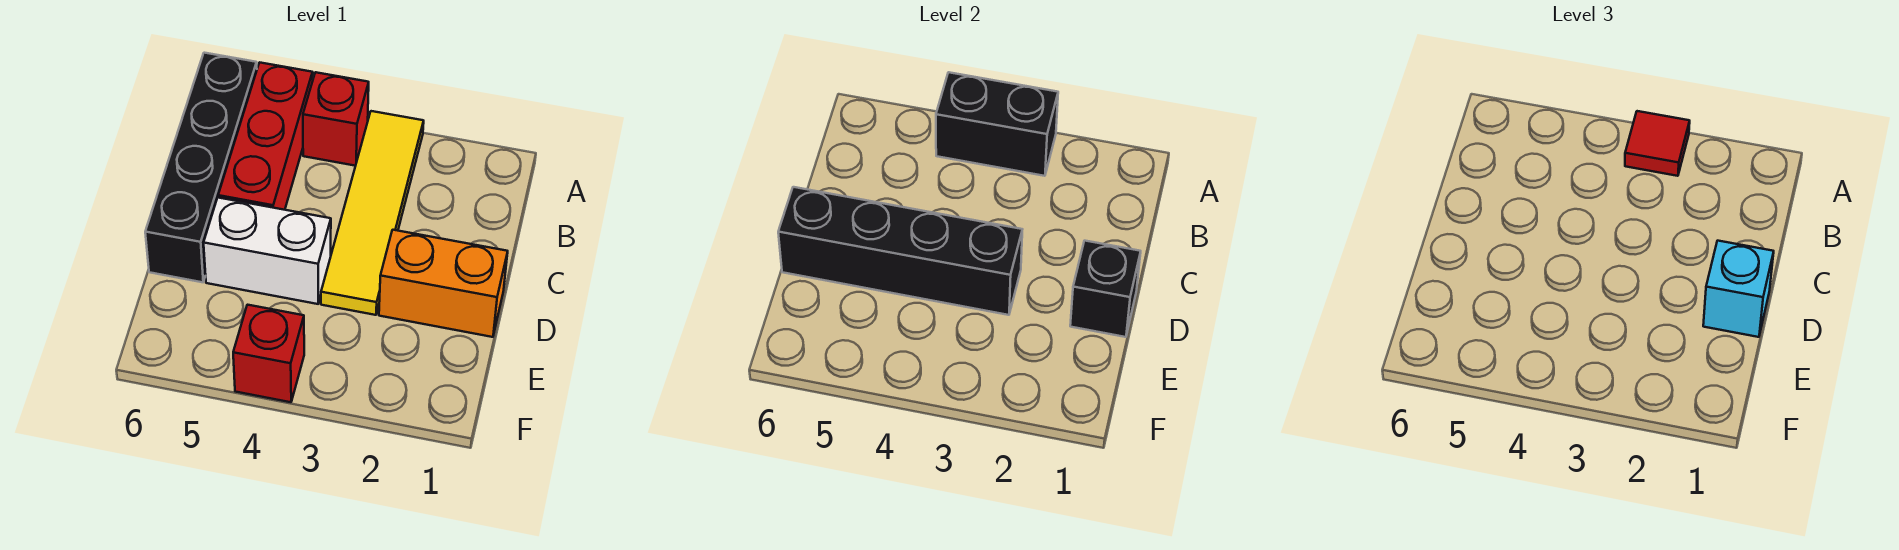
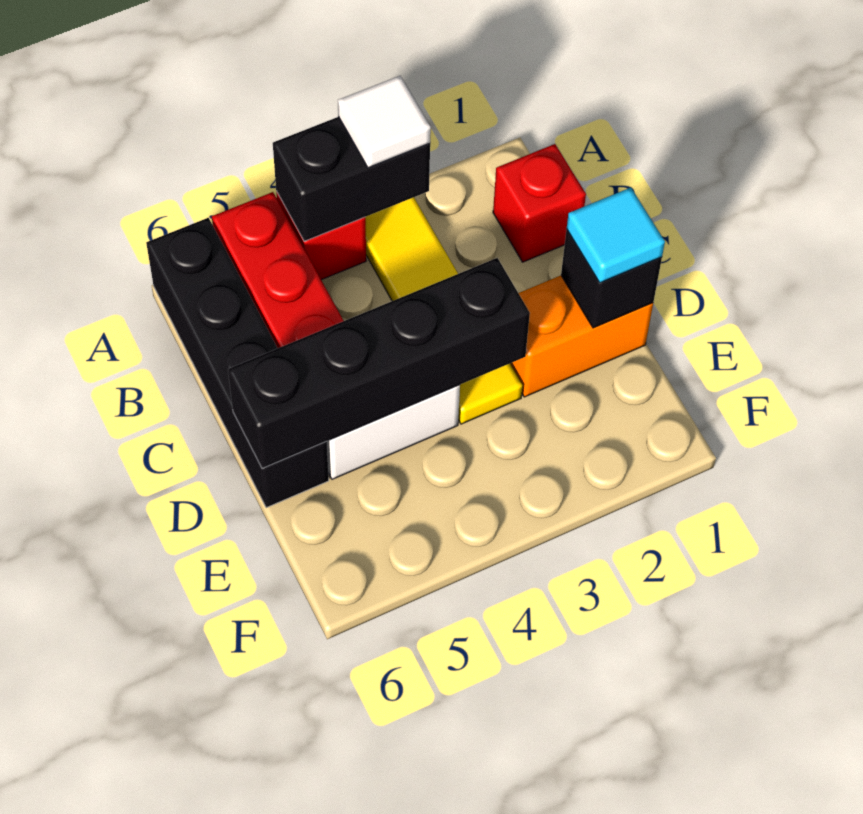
red tile A3 level 3 -> white tile A3 level 3
cyan brick D1 level 3 -> cyan tile D1 level 3
red brick F4 level 1 -> red brick B1 level 1

